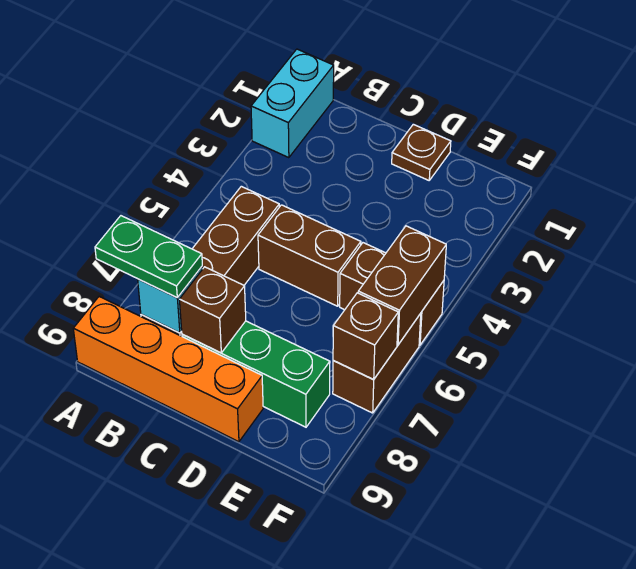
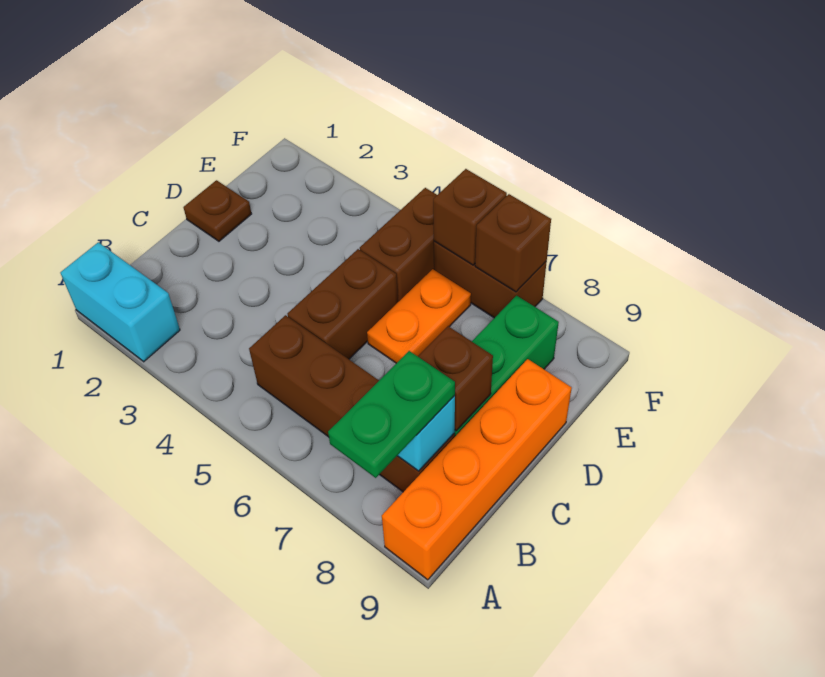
none -> orange plate D6:E6 level 1
brown brick F5:F6 level 2 -> brown brick F6 level 2

